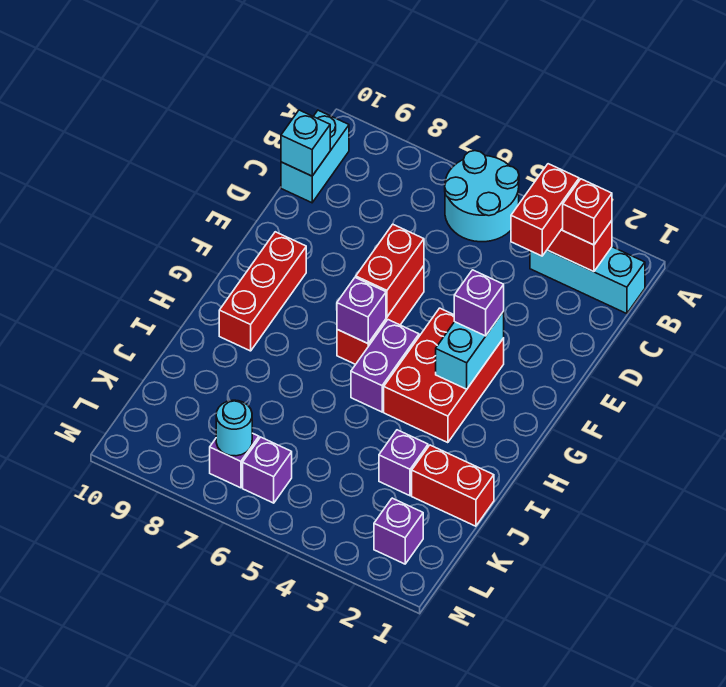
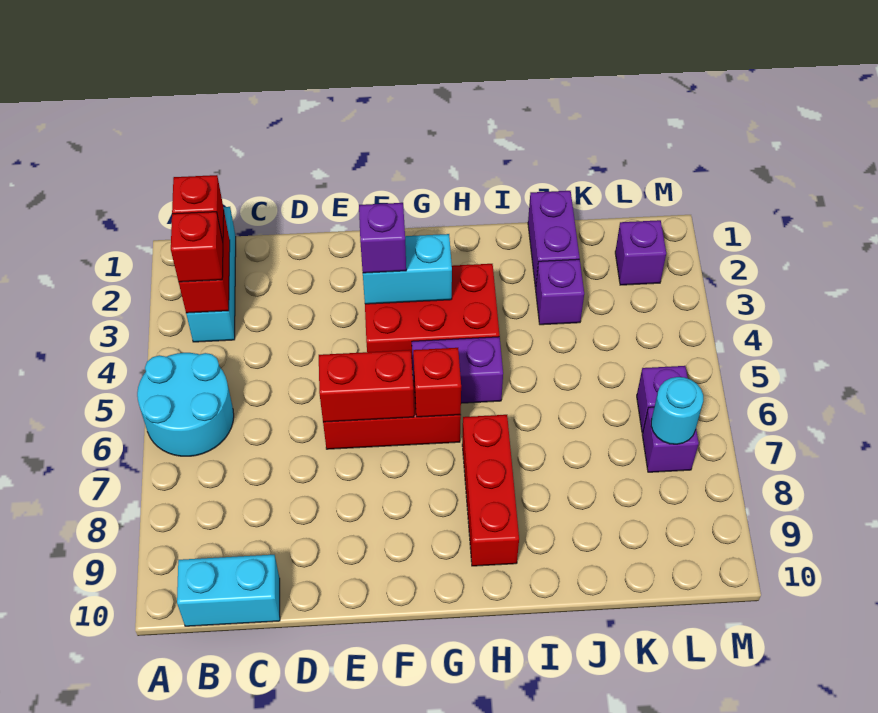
red brick B3:C3 level 3 -> red brick B3 level 3
cyan brick C10 level 2 -> none
red brick F9:H9 level 1 -> red brick H7:H9 level 1
purple brick G6 level 2 -> red brick G6 level 2
red brick J1:J2 level 1 -> purple brick J1:J2 level 1

